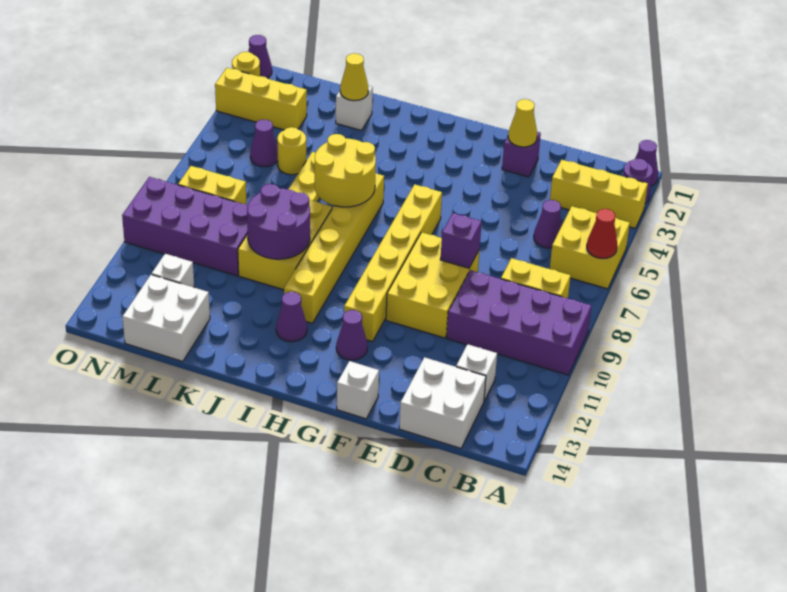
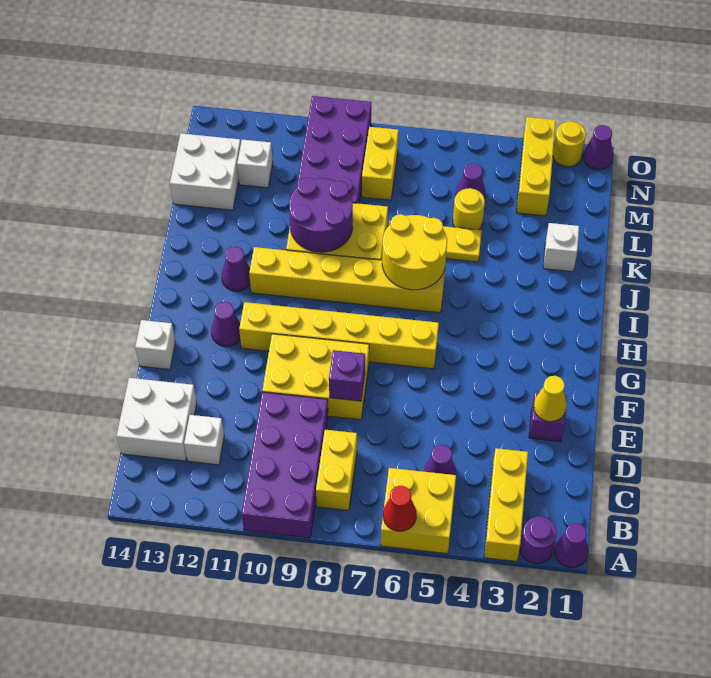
yellow cone K2 level 2 -> none

